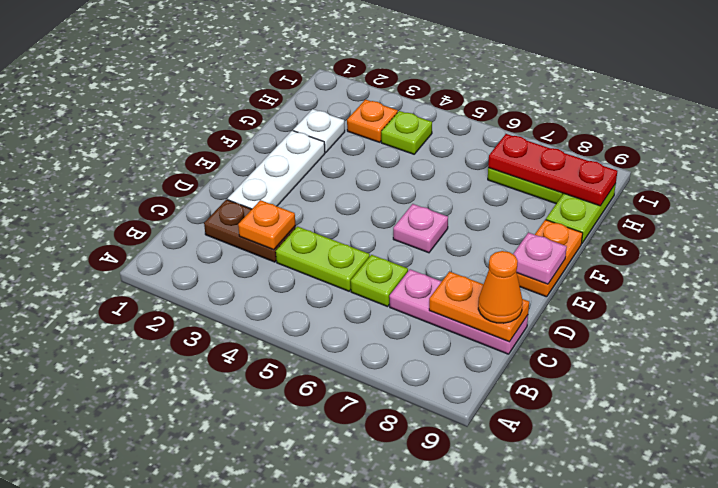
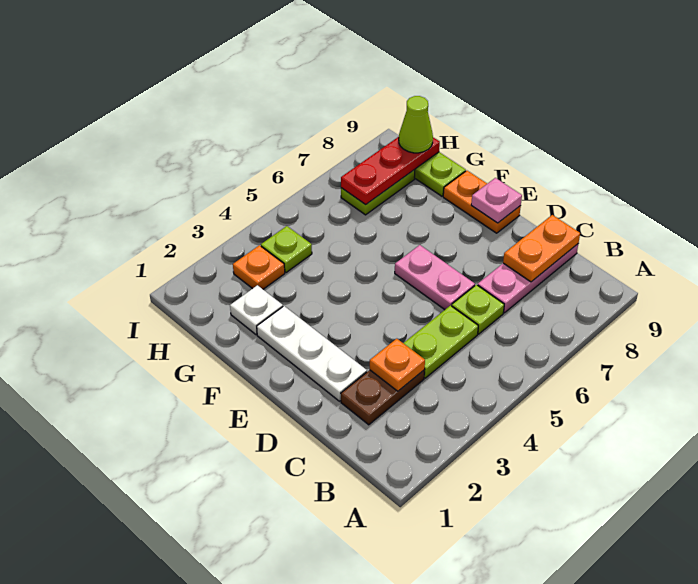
orange cone C9 level 3 -> none
pink plate E6 level 1 -> pink plate D6:E6 level 1
none -> lime cone H9 level 3

